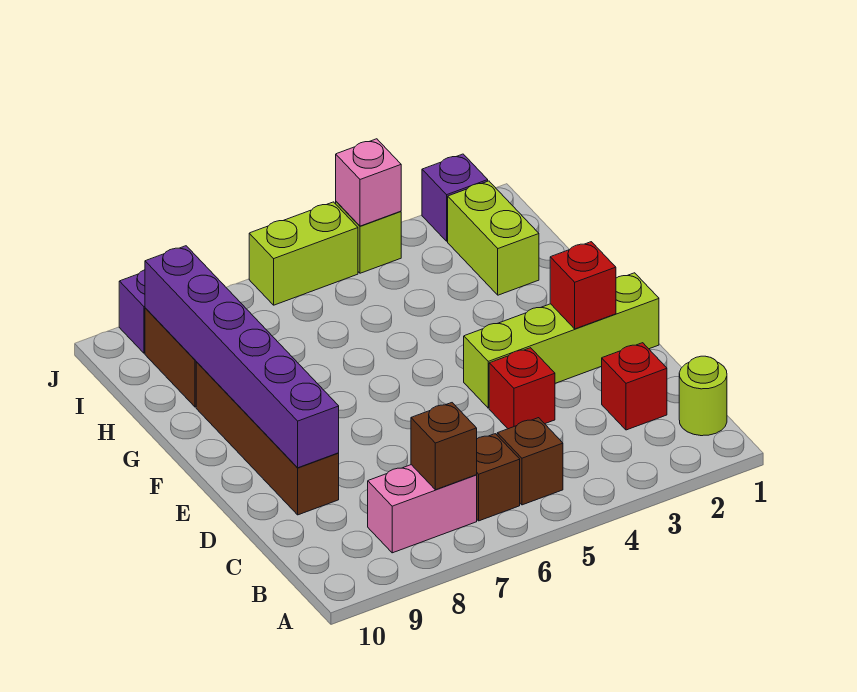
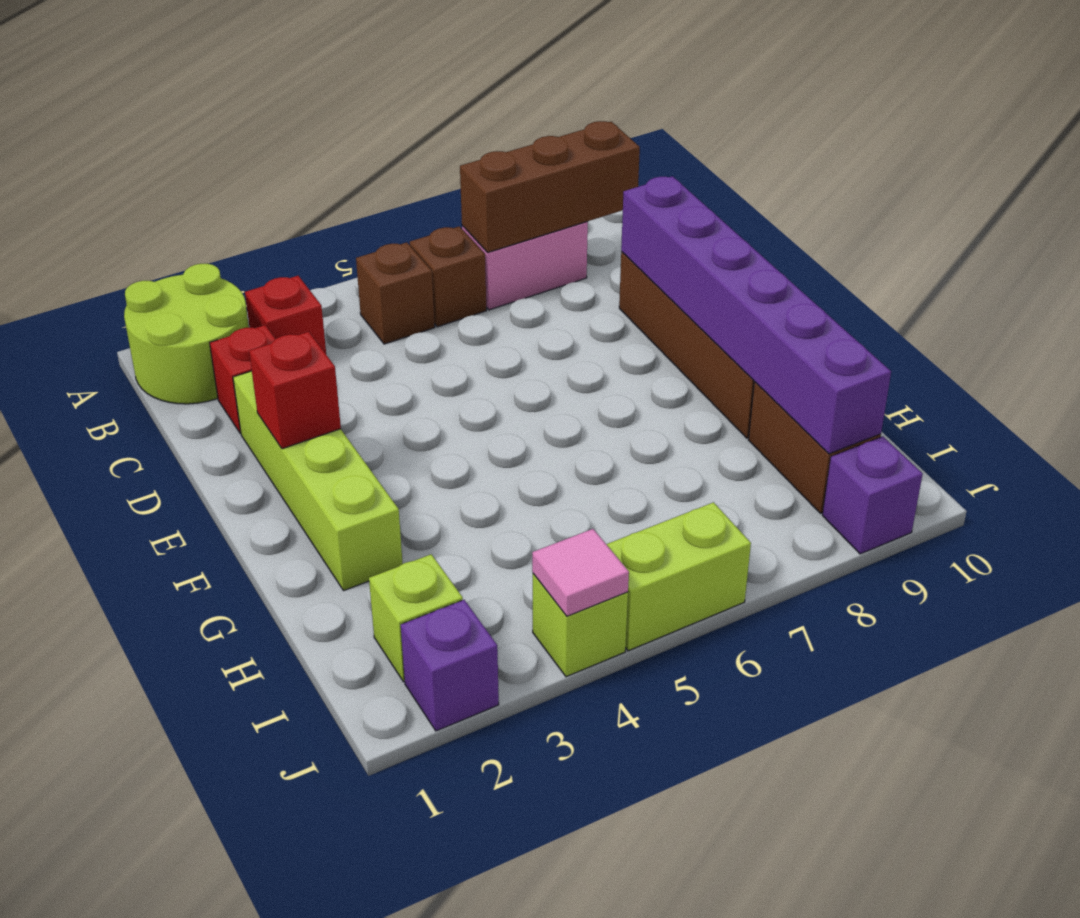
lime round brick B1 level 1 -> lime round brick A1:B2 level 1
brown brick B7 level 2 -> brown brick B7:B9 level 2
red brick D4 level 1 -> red brick B3 level 1
lime brick E1:E4 level 1 -> lime brick D2:G2 level 1
lime brick H2:I2 level 1 -> lime brick I2 level 1
pink brick J4 level 2 -> pink tile J4 level 2

